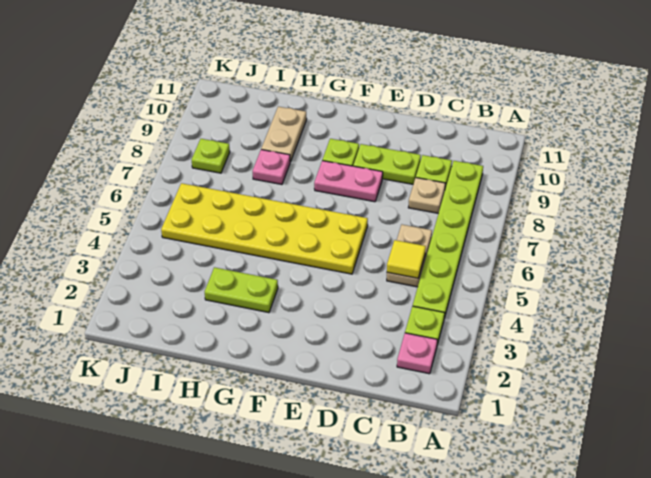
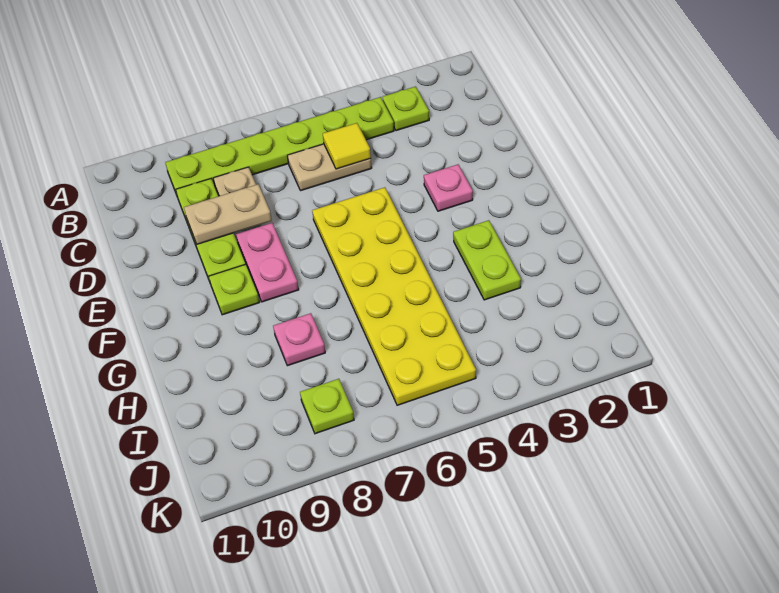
pink plate B2 level 1 -> pink plate E3 level 1
tan plate H9:H10 level 1 -> tan plate D8:D9 level 2

